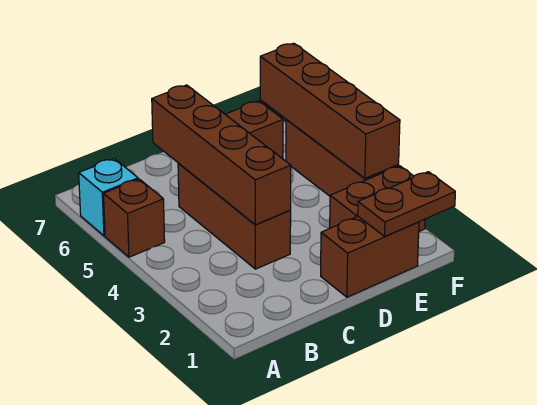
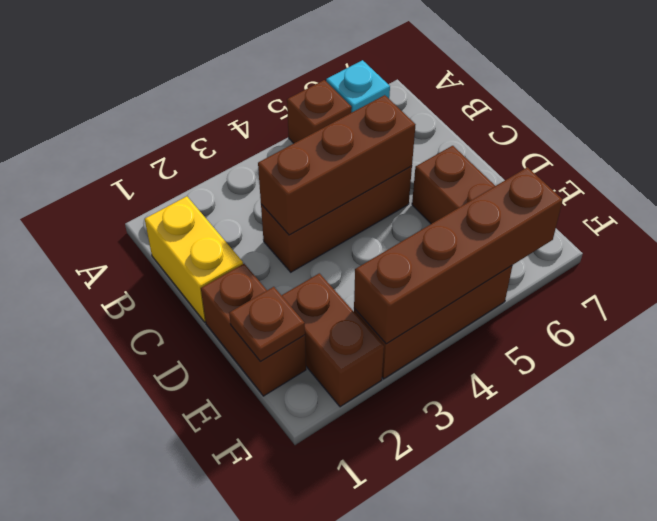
none -> yellow brick B1:C1 level 1
brown brick C3:C6 level 2 -> brown brick C3:C5 level 2
brown plate E1:F1 level 2 -> brown plate E1 level 2

